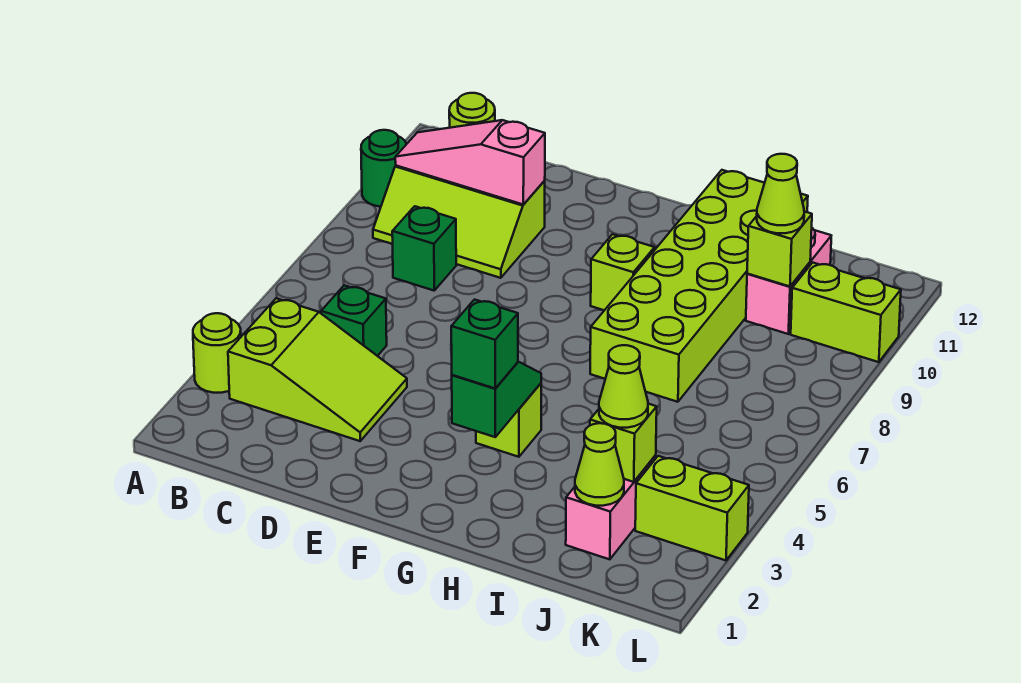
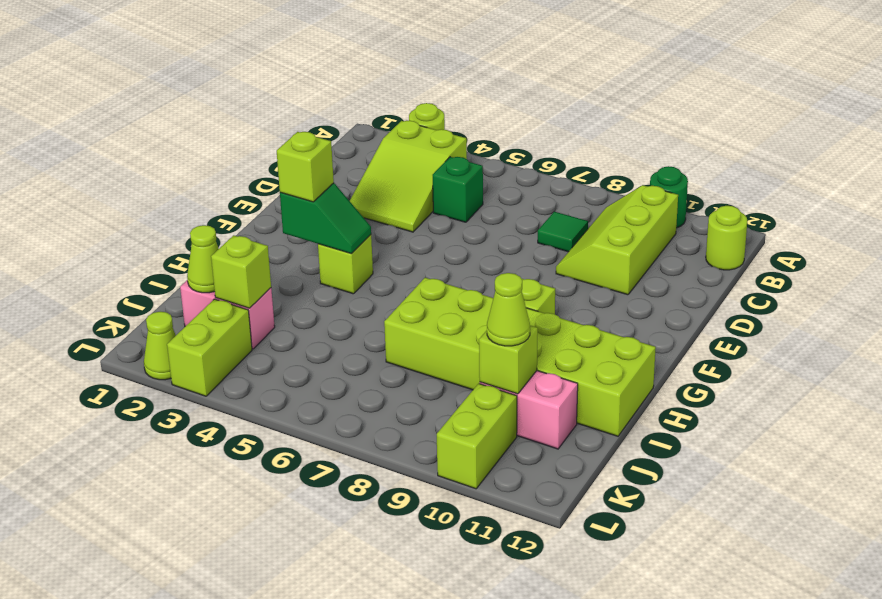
pink slope B10:D10 level 2 top D -> none
green brick C8 level 1 -> green tile C8 level 1
green brick G3 level 3 -> lime brick G3 level 3
lime cone J3 level 3 -> lime cone L2 level 1

